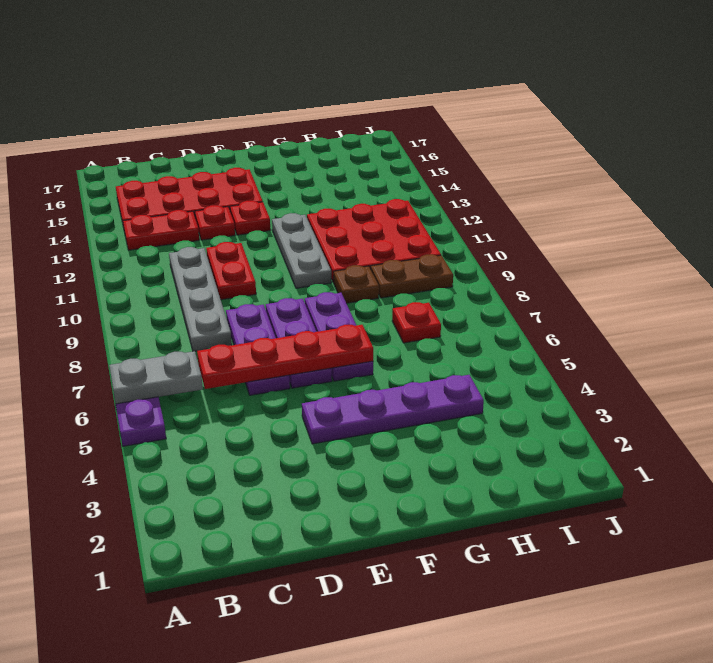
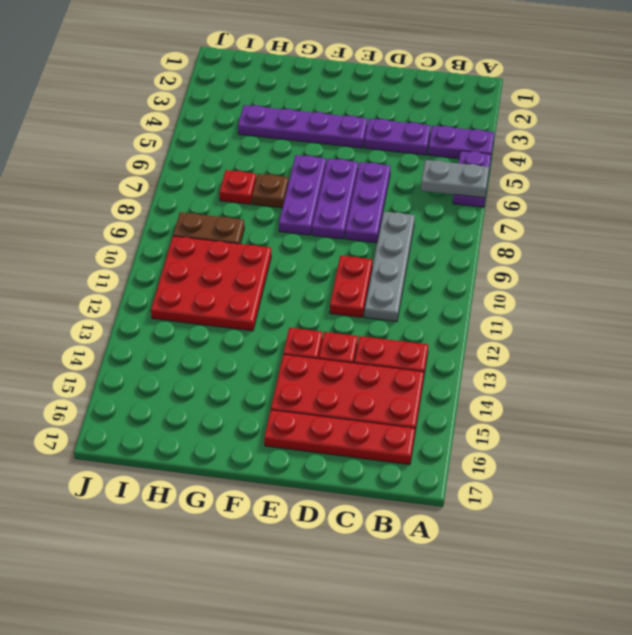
none -> purple plate A4:B4 level 1
none -> purple plate C4:D4 level 1
red plate C6:F6 level 2 -> red plate B16:E16 level 1
grey plate F10:F12 level 1 -> none
brown plate G9 level 1 -> brown plate G7 level 1

